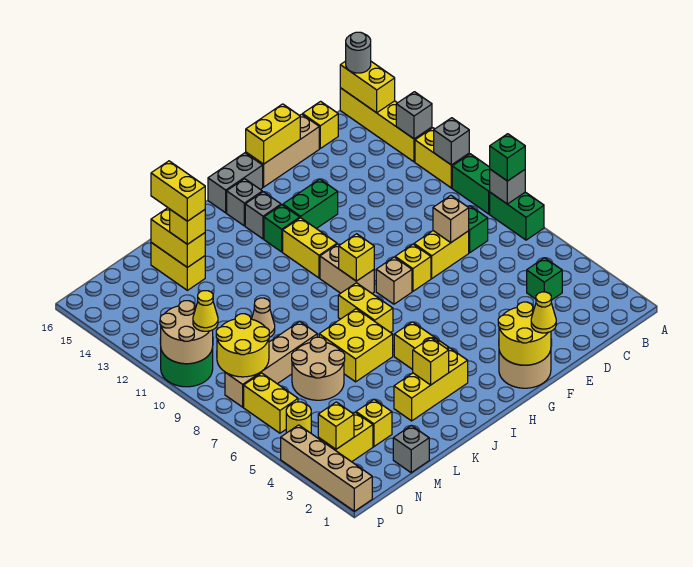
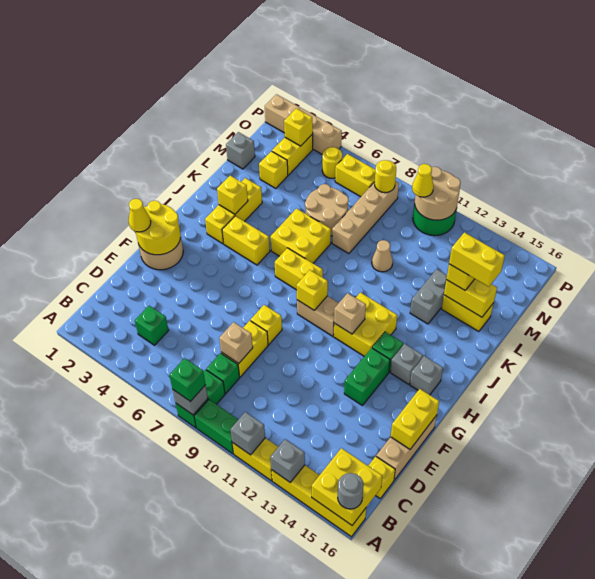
green brick A7:A8 level 1 -> green brick A8:B8 level 1
yellow brick A15:A16 level 2 -> yellow brick A15:B16 level 2
tan brick G8 level 1 -> tan brick H11 level 2
grey brick G16:H16 level 1 -> grey brick K13:L13 level 1
yellow brick H11:H12 level 1 -> yellow brick H11:I12 level 1
yellow round brick N8:O9 level 2 -> yellow round brick O8 level 2

